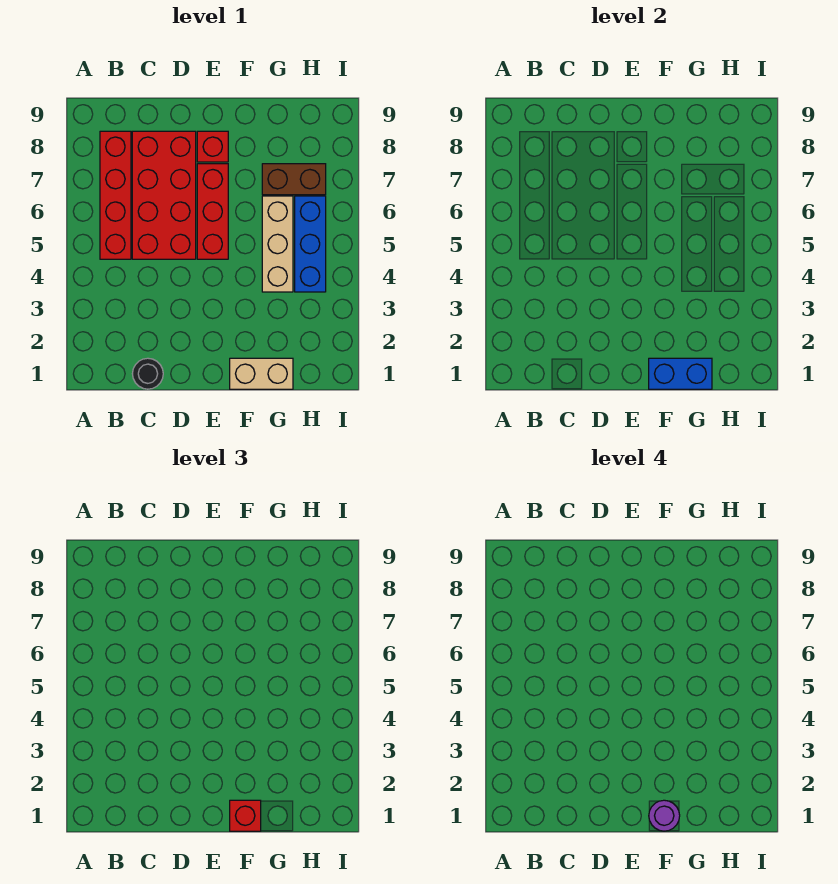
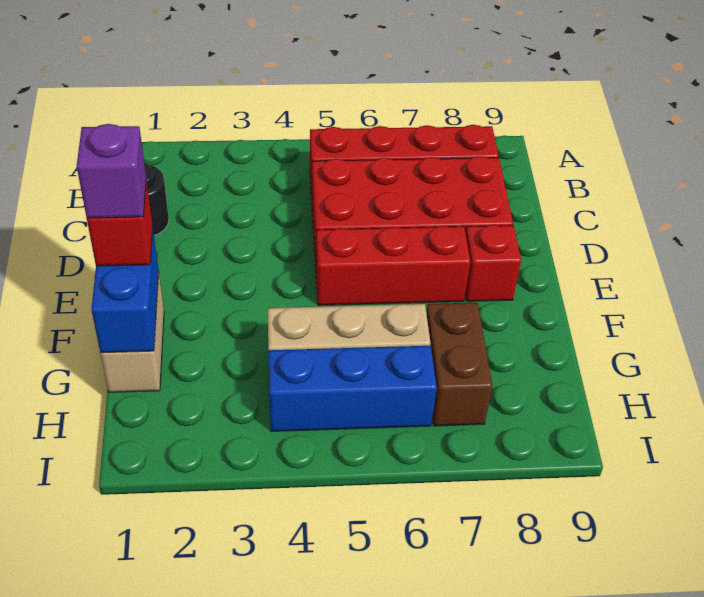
purple round brick F1 level 4 -> purple brick F1 level 4

